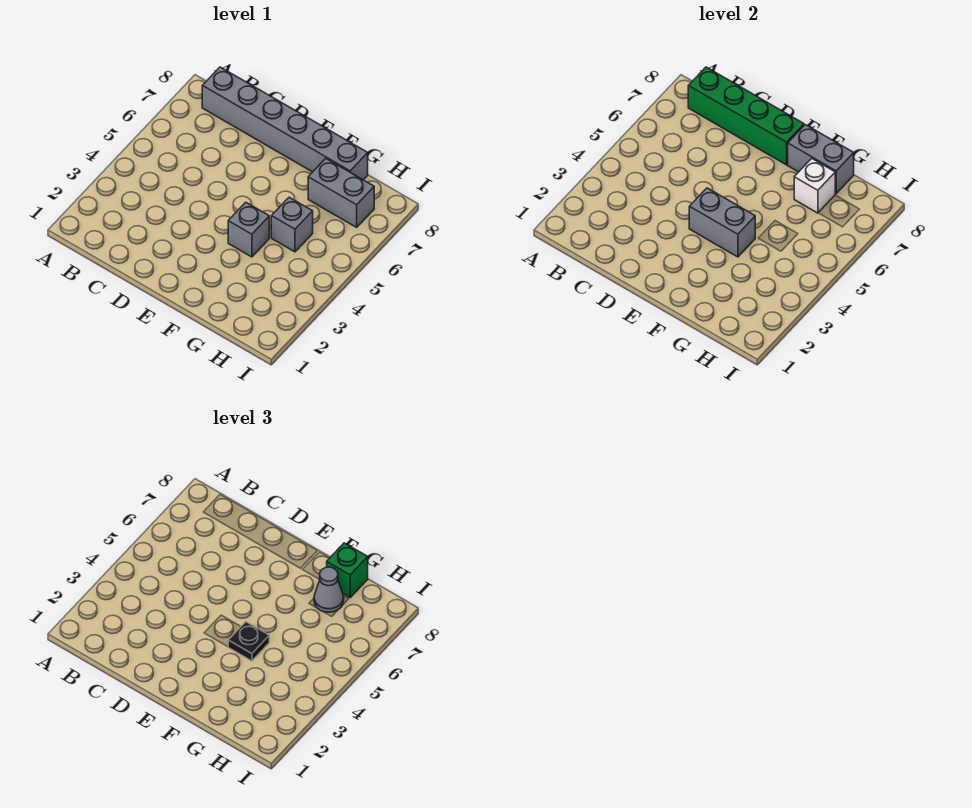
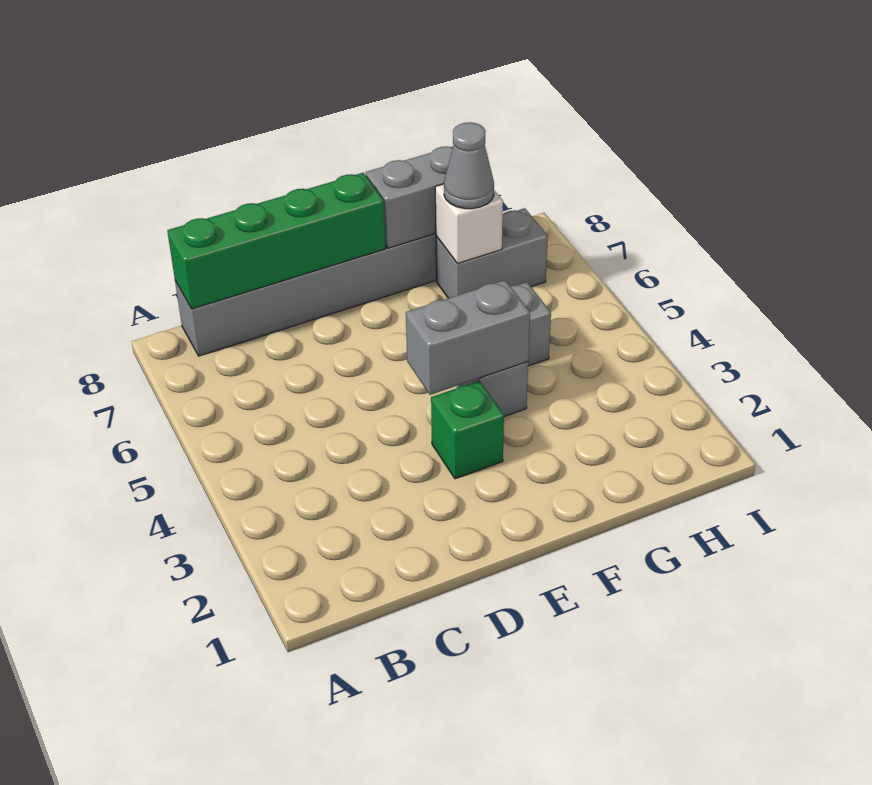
black plate F4 level 3 -> none
green brick G8 level 3 -> green brick E3 level 1

